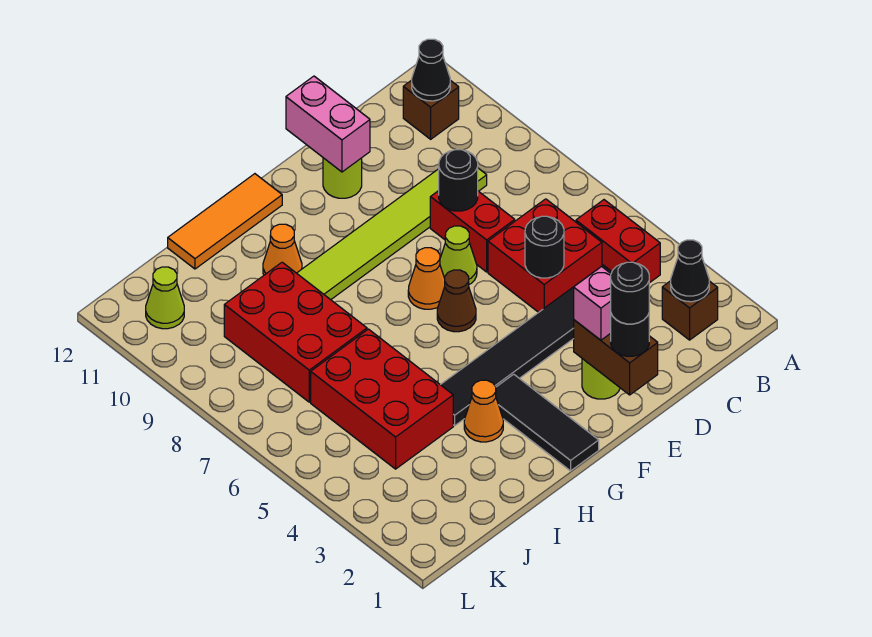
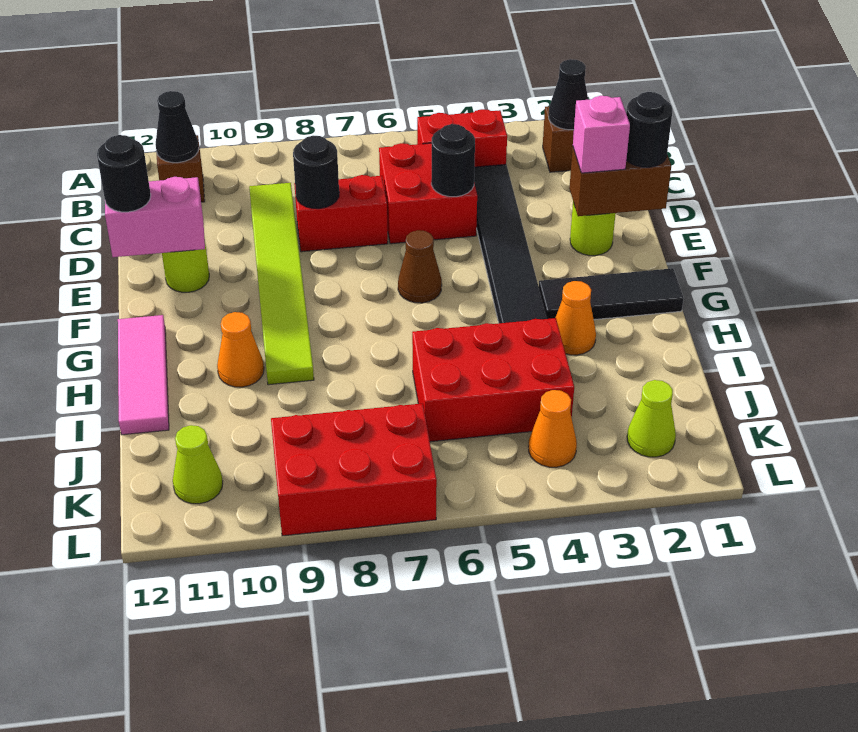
black round brick E1 level 4 -> black round brick E12 level 3
lime cone E7 level 1 -> lime cone K2 level 1
orange cone F7 level 1 -> orange cone K4 level 1
orange tile G12:I12 level 1 -> pink tile G12:I12 level 1
red brick I7:J9 level 1 -> red brick K7:L9 level 1

